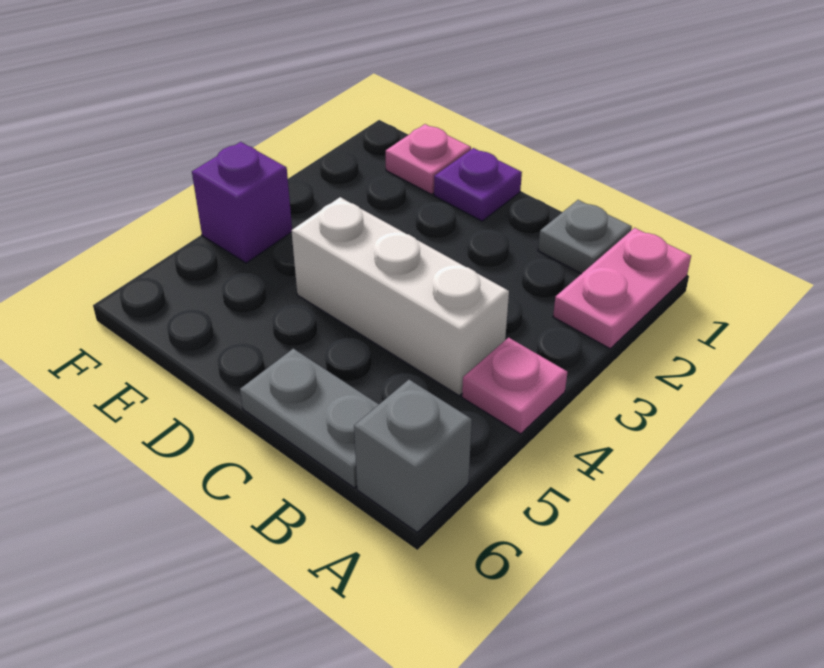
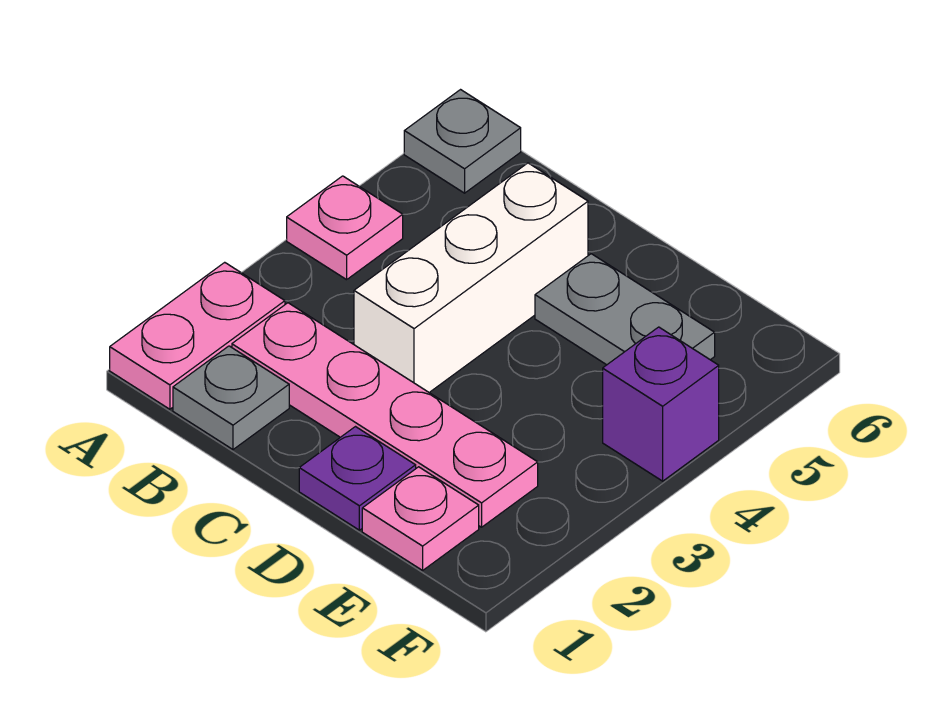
grey brick A6 level 1 -> grey plate A6 level 1
none -> pink plate B2:E2 level 1
white brick B4:D4 level 1 -> white brick C3:C5 level 1
grey plate B6:C6 level 1 -> grey plate D5:E5 level 1

